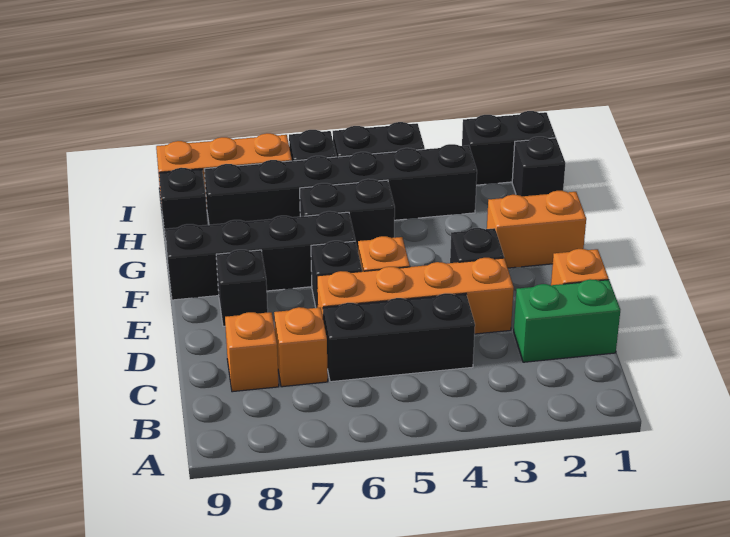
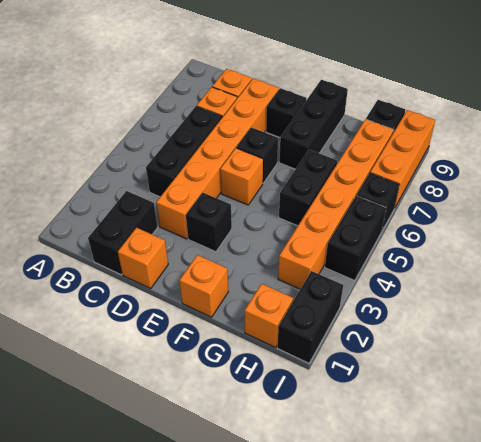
green brick C1:C2 level 1 -> black brick C1:C2 level 1
orange brick D3:D6 level 1 -> orange brick D3:D8 level 1
orange brick F1:F2 level 1 -> orange brick F1 level 1
black brick F6:F9 level 1 -> black brick F7:F9 level 1
black brick H1 level 1 -> orange brick H1 level 1
black brick H3:H8 level 1 -> orange brick H3:H8 level 1

